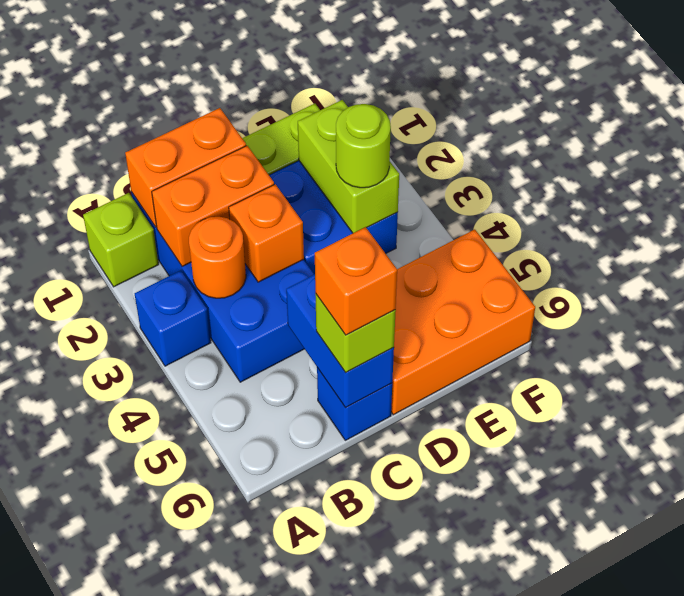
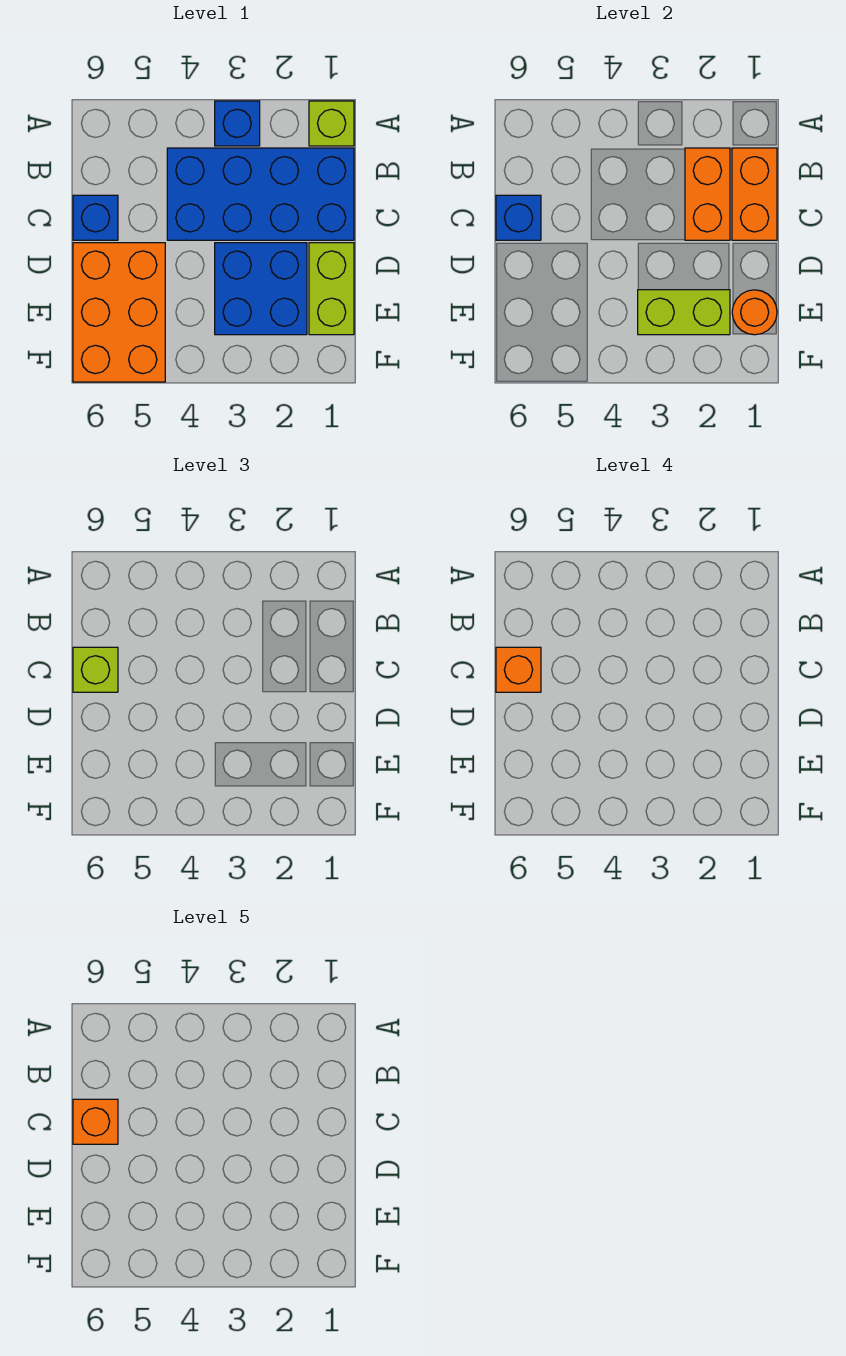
orange round brick B3 level 2 -> orange round brick E1 level 2
orange brick C3 level 2 -> orange brick C6 level 5
blue brick C5:C6 level 2 -> blue brick C6 level 2
lime round brick E3 level 3 -> none

